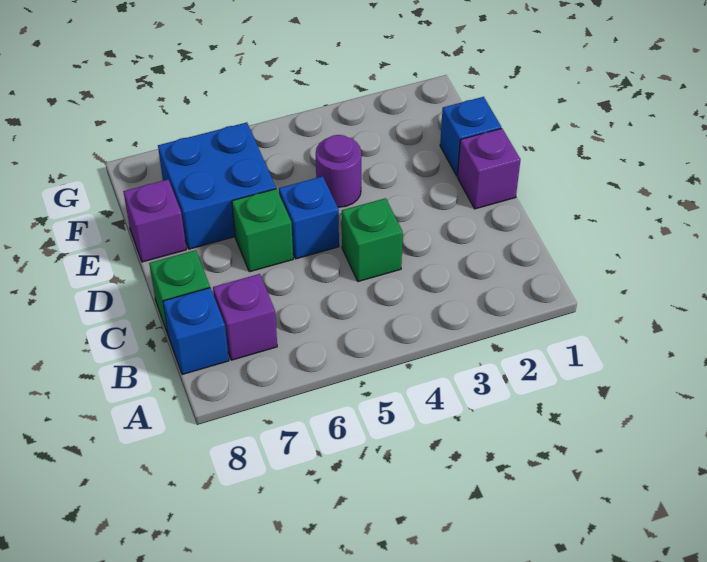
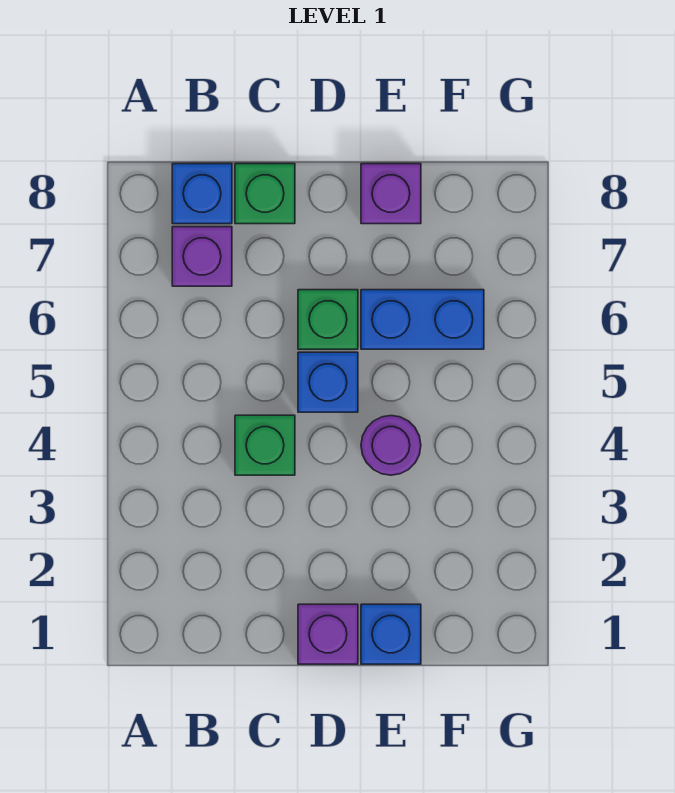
blue brick E6:F7 level 1 -> blue brick E6:F6 level 1

